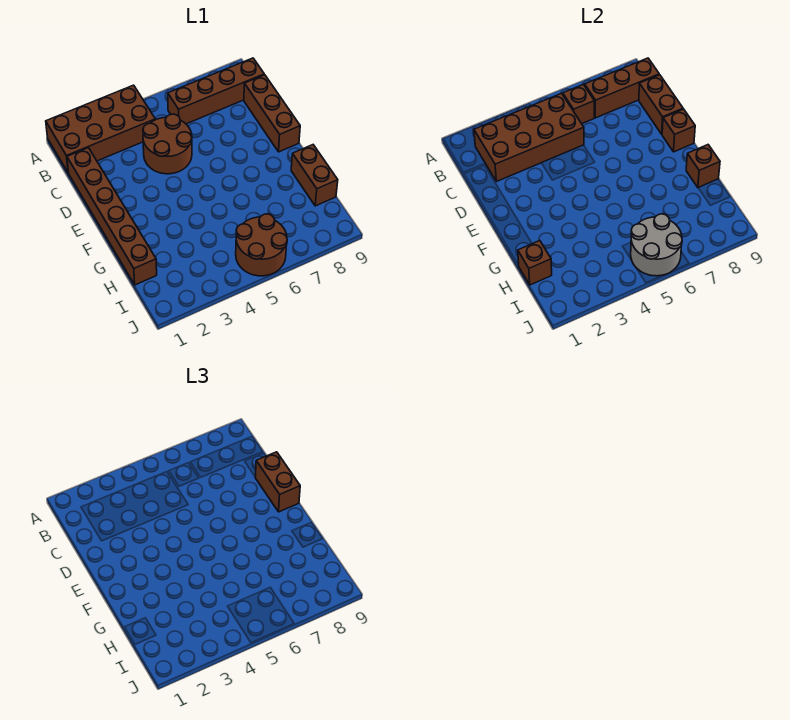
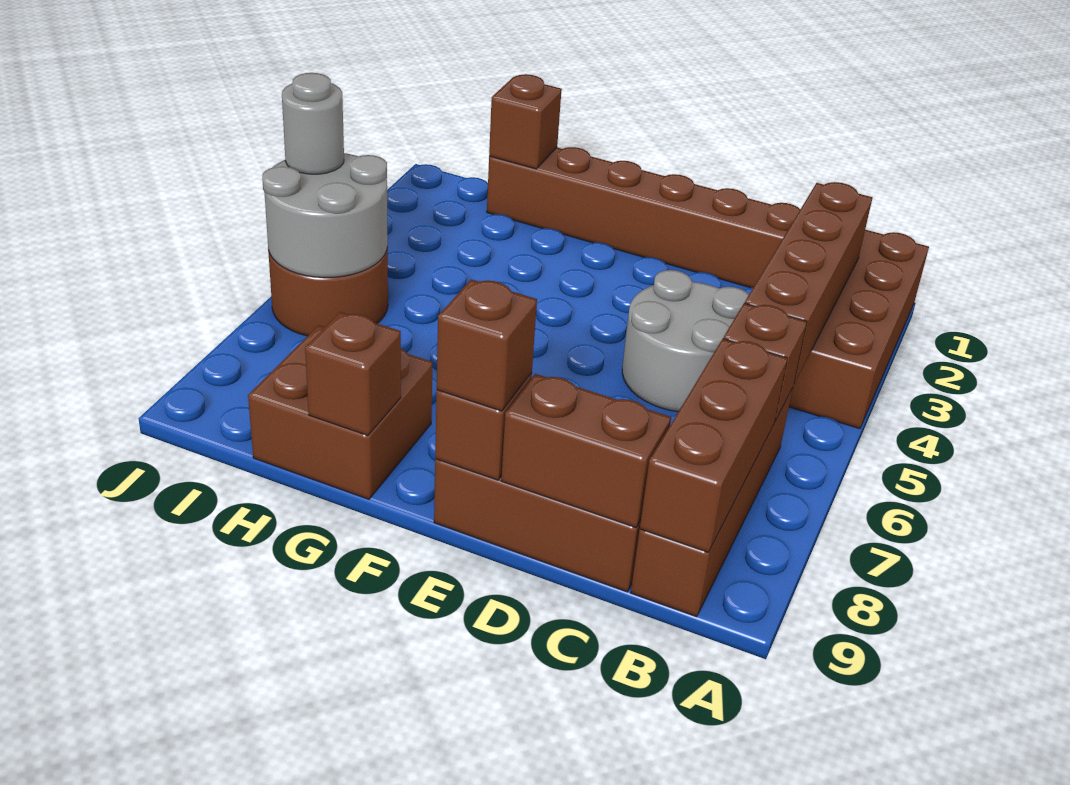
brown brick B2:C5 level 2 -> brown brick B2:B5 level 2
brown round brick C4:D5 level 1 -> grey round brick C4:D5 level 1
brown brick D9:E9 level 3 -> brown brick E9 level 3
brown brick G9:H9 level 1 -> brown brick G8:H9 level 1
none -> grey round brick J5 level 3

